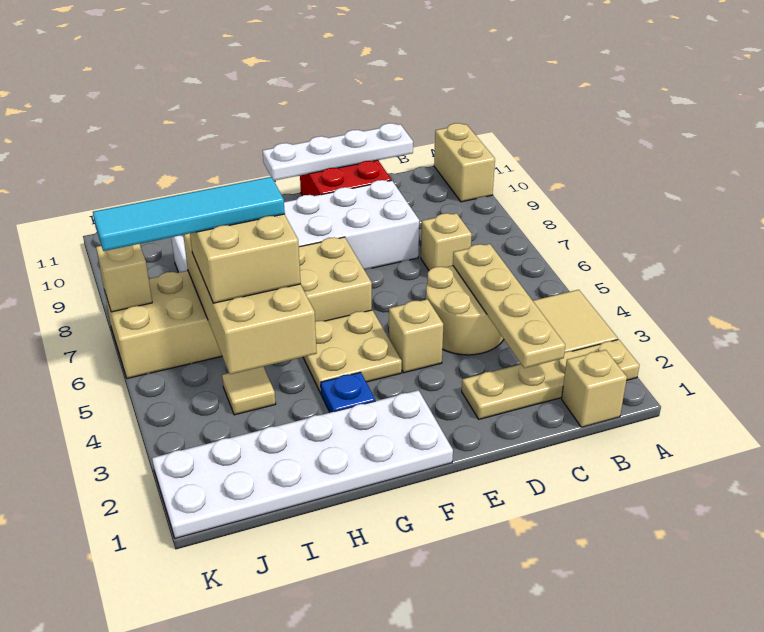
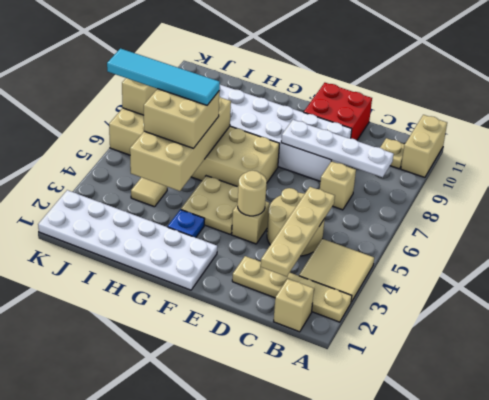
none -> tan plate B10 level 1
white plate C11:F11 level 2 -> white plate B8:E8 level 2
none -> tan round brick E4 level 2

